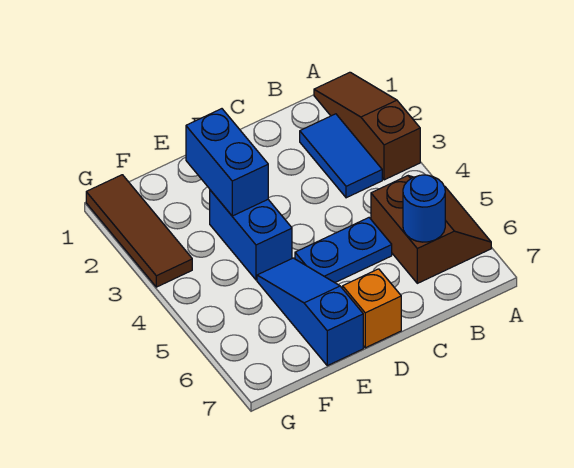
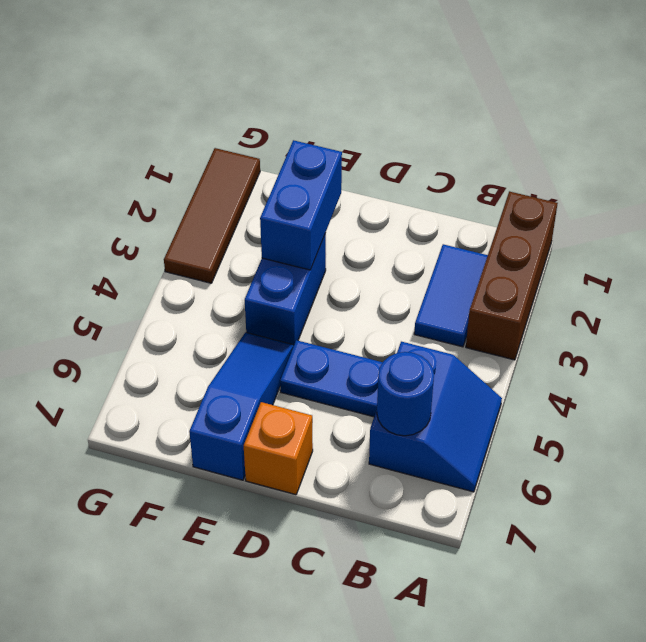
brown slope A1:A3 level 1 top 3 -> brown brick A1:A3 level 1
brown slope A5:B6 level 1 top B -> blue slope A5:B6 level 1 top B

